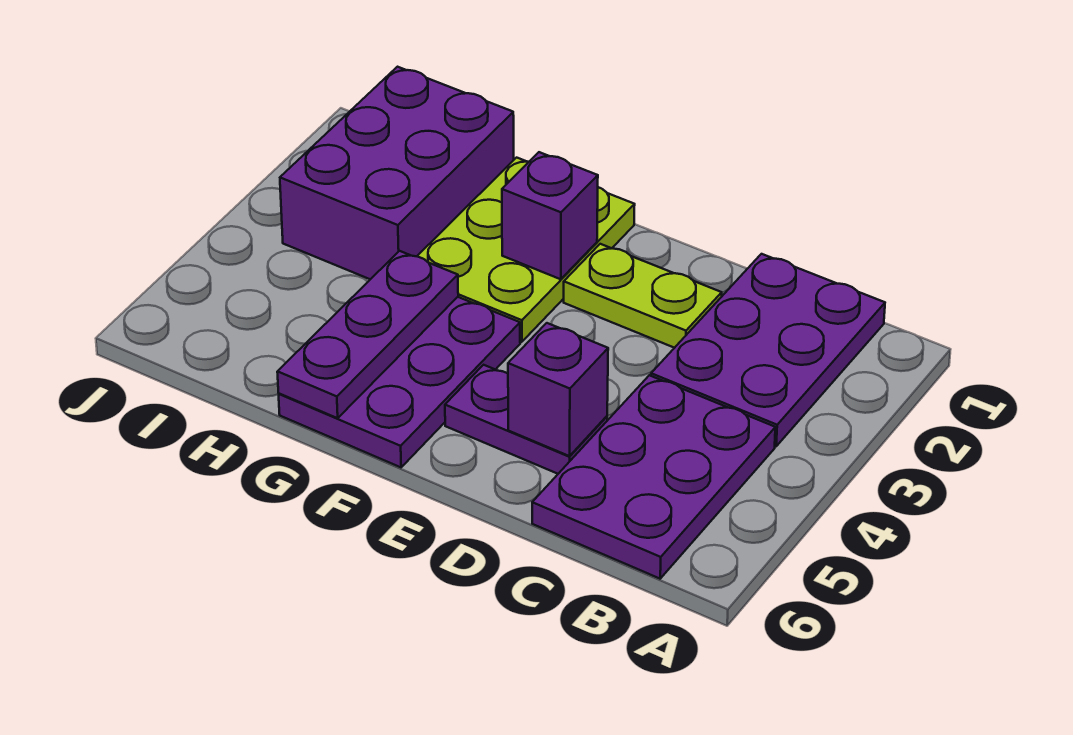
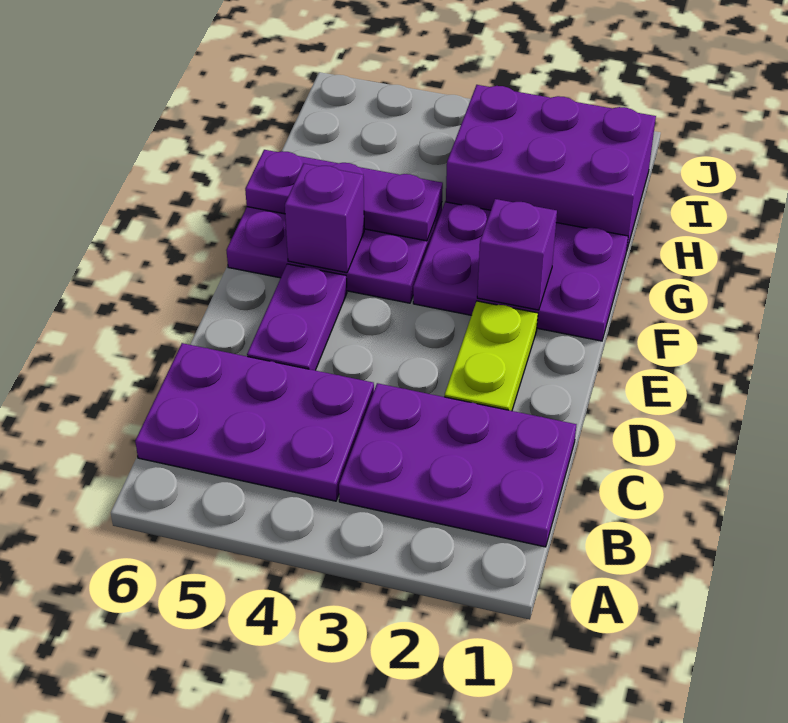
purple brick D5 level 2 -> purple brick F5 level 2
lime plate F1:G3 level 1 -> purple plate F1:G3 level 1

